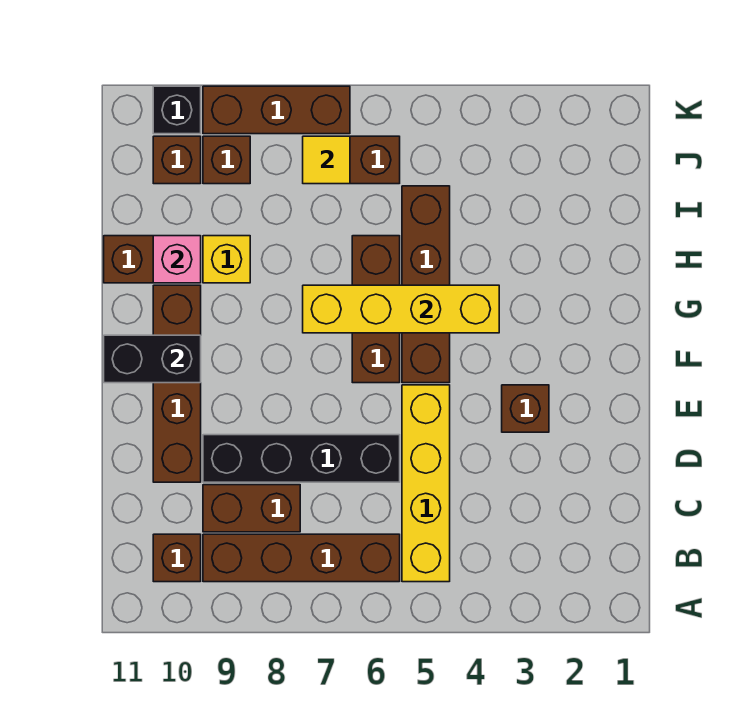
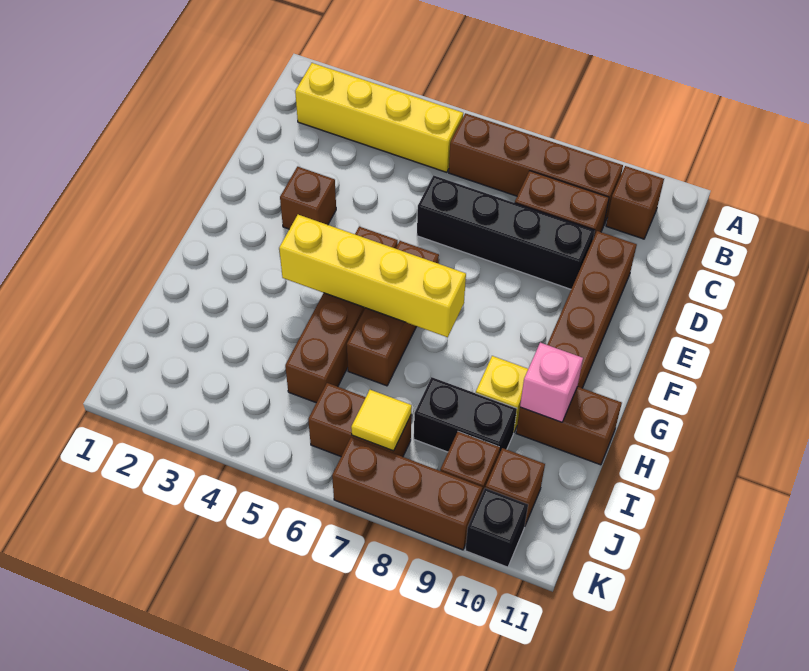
yellow brick B5:E5 level 1 -> yellow brick B2:B5 level 1
black brick F10:F11 level 2 -> black brick I8:I9 level 1

